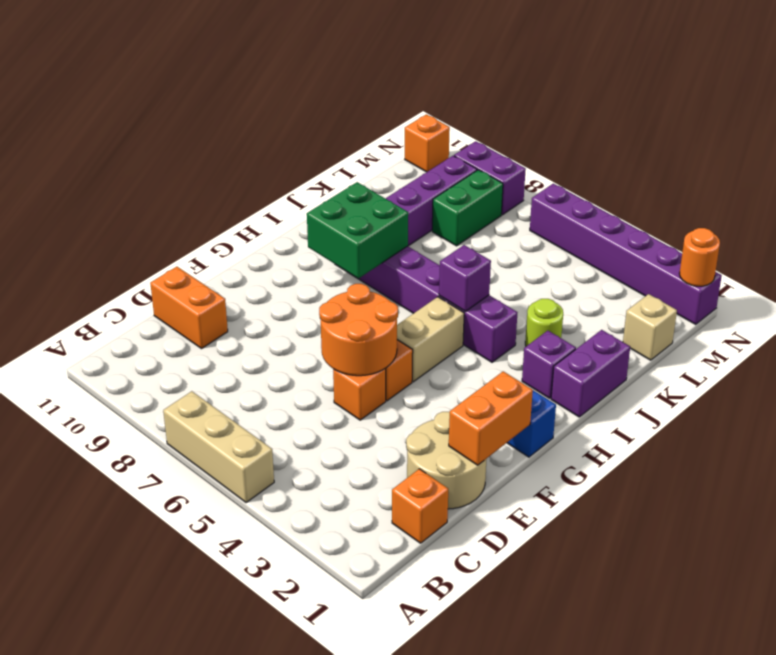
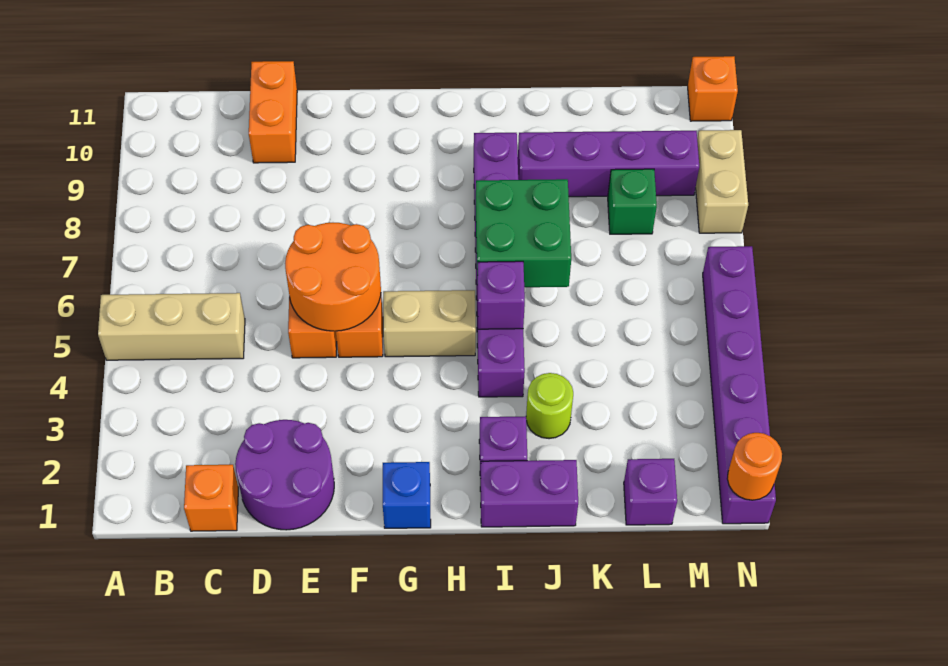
tan brick A5:A7 level 1 -> tan brick A5:C5 level 1
tan round brick D1:E2 level 1 -> purple round brick D1:E2 level 1
orange brick E1:F1 level 2 -> none
green brick H8:I9 level 2 -> green brick I6:J7 level 2
tan brick L1 level 1 -> purple brick L1 level 1
green brick L8:M8 level 1 -> green brick L8 level 1
purple brick N8:N9 level 1 -> tan brick N8:N9 level 1

